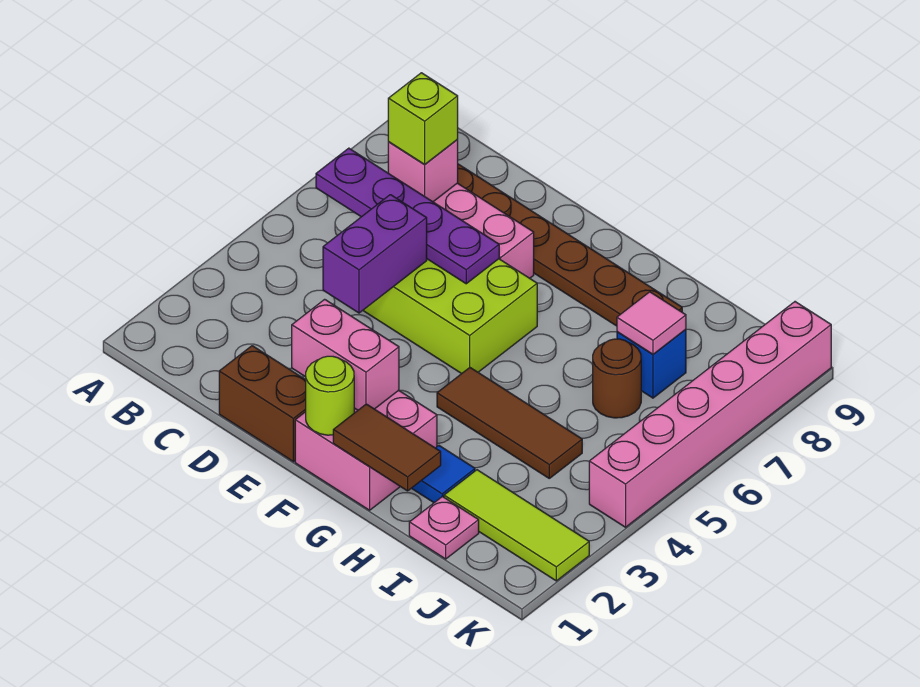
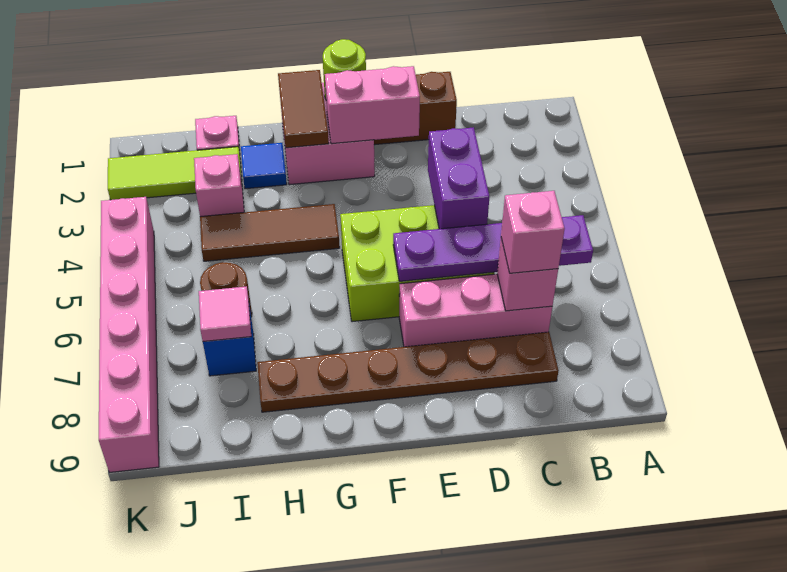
lime brick C7 level 3 -> pink brick C7 level 3
brown tile G1:H1 level 2 -> brown tile G1:G2 level 2
none -> pink brick I3 level 1

